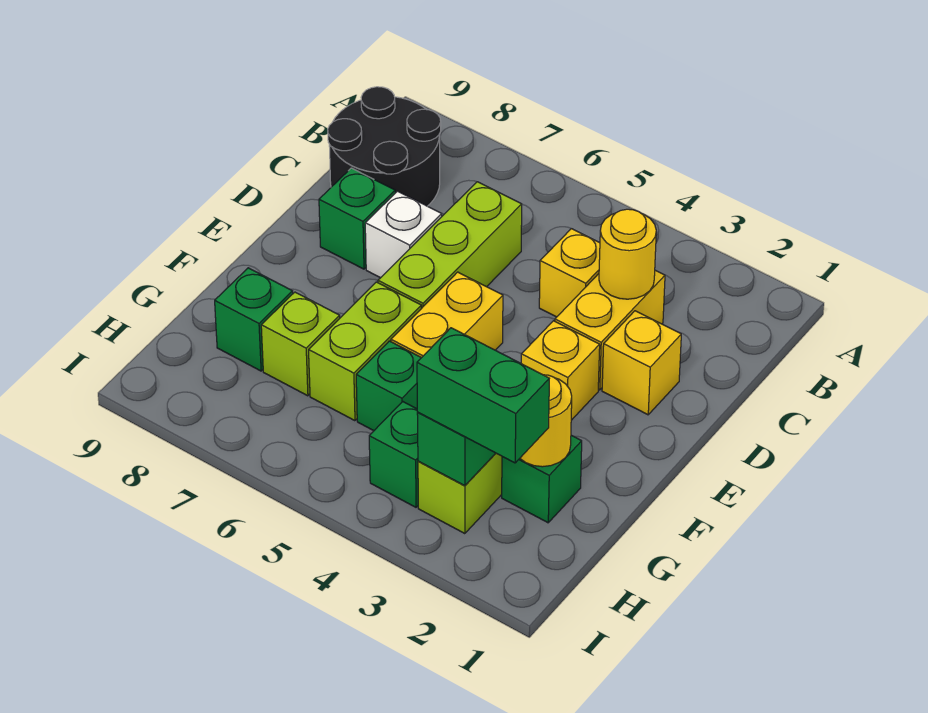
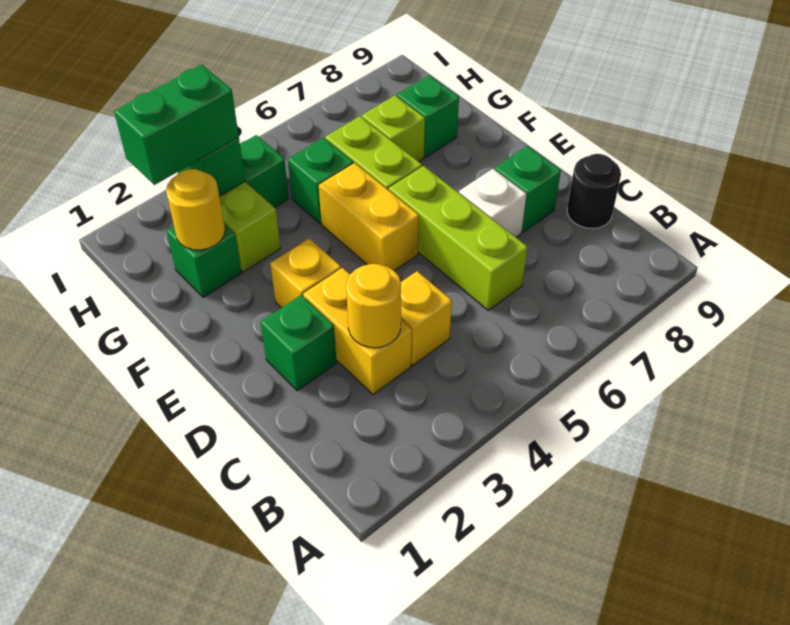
black round brick B8:C9 level 1 -> black round brick C9 level 1
yellow brick D2 level 1 -> green brick D2 level 1

